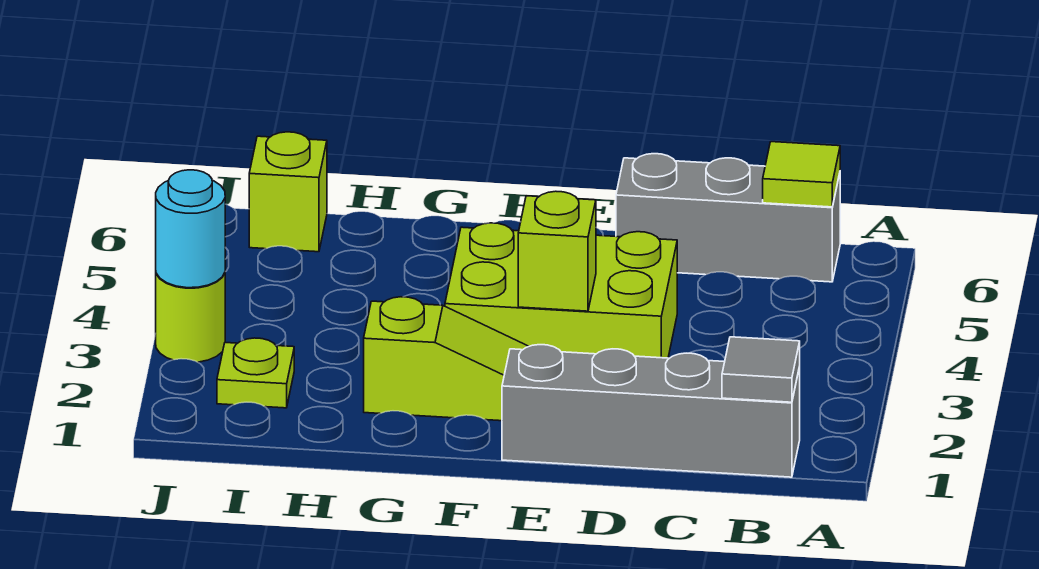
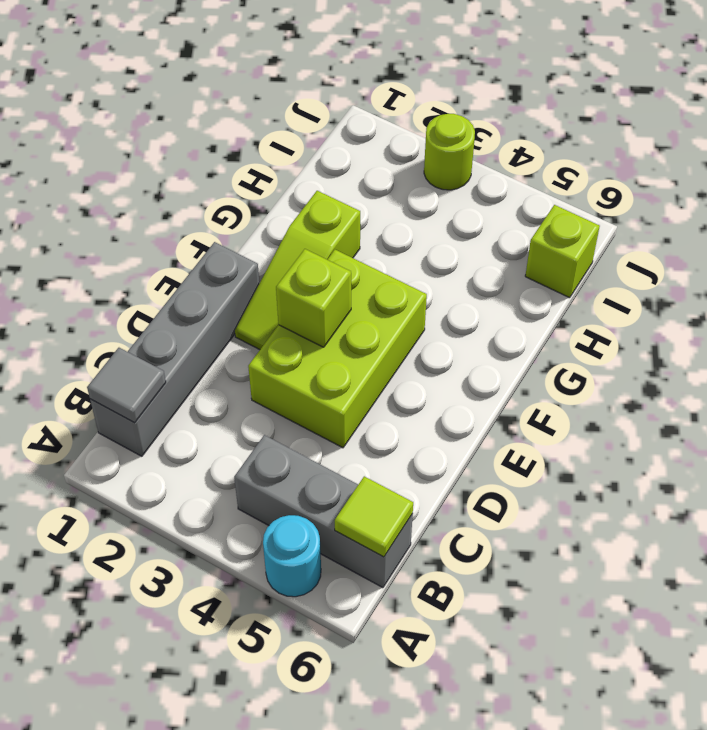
grey brick B6:D6 level 1 -> grey brick B4:B6 level 1
lime plate I2 level 1 -> none
cyan round brick J3 level 2 -> cyan round brick A5 level 1

